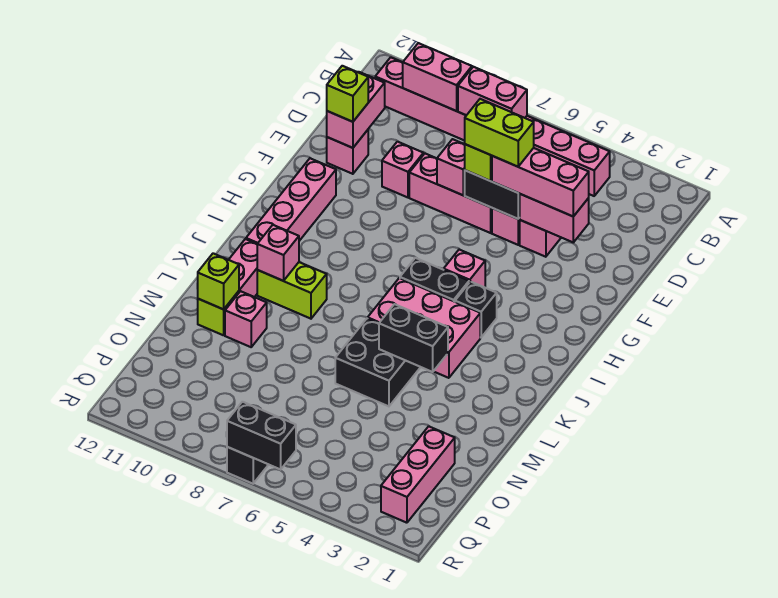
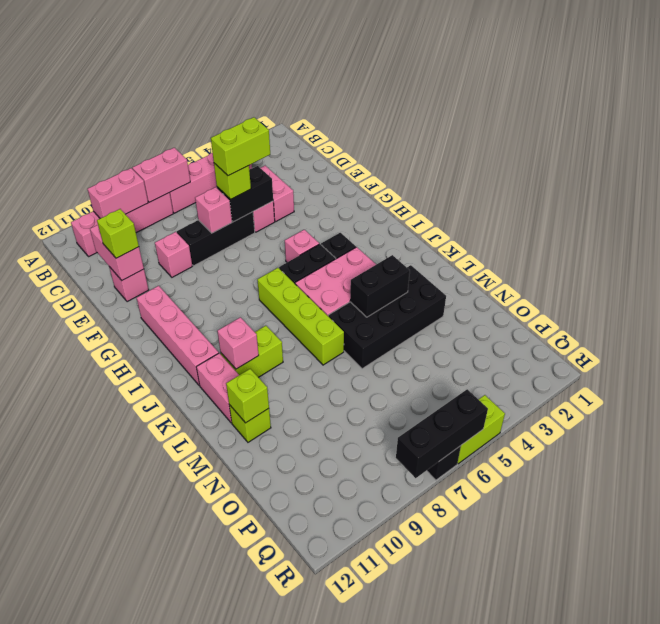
pink brick E3:E4 level 2 -> none
pink brick E3:E5 level 3 -> none
pink brick E6:E8 level 1 -> black brick E6:E8 level 1
none -> lime brick I7:L7 level 1
black brick L5:M6 level 1 -> black brick L3:M6 level 1
pink brick M10 level 1 -> none
pink brick O2:Q2 level 1 -> none
none -> lime brick R5:R6 level 1
black brick R6:R7 level 2 -> black brick R6:R8 level 2

